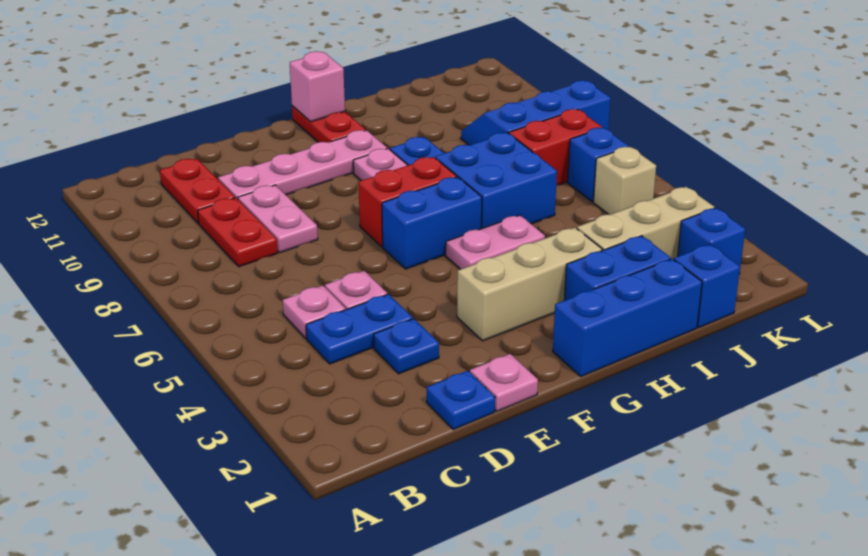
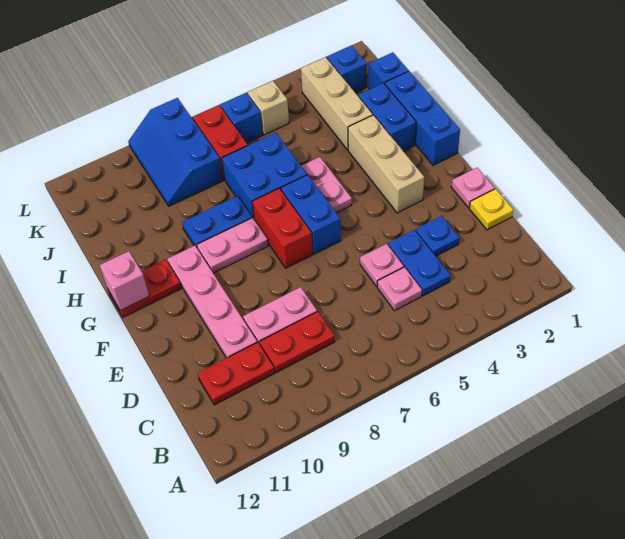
blue plate D1 level 1 -> yellow plate D1 level 1

